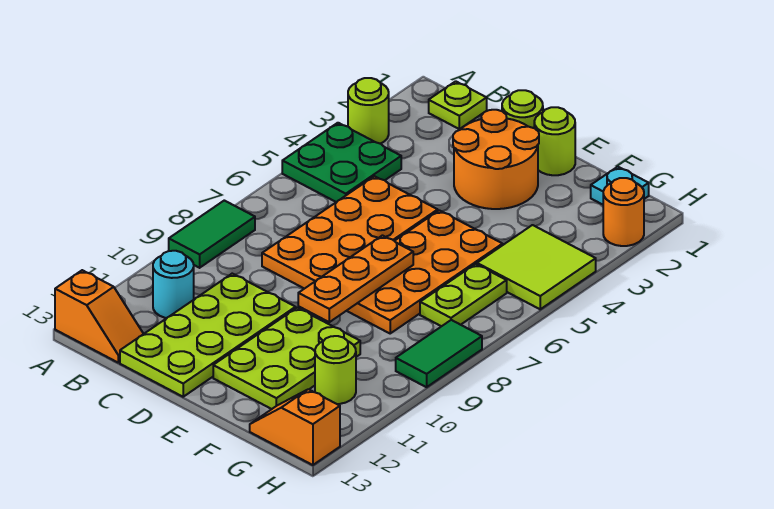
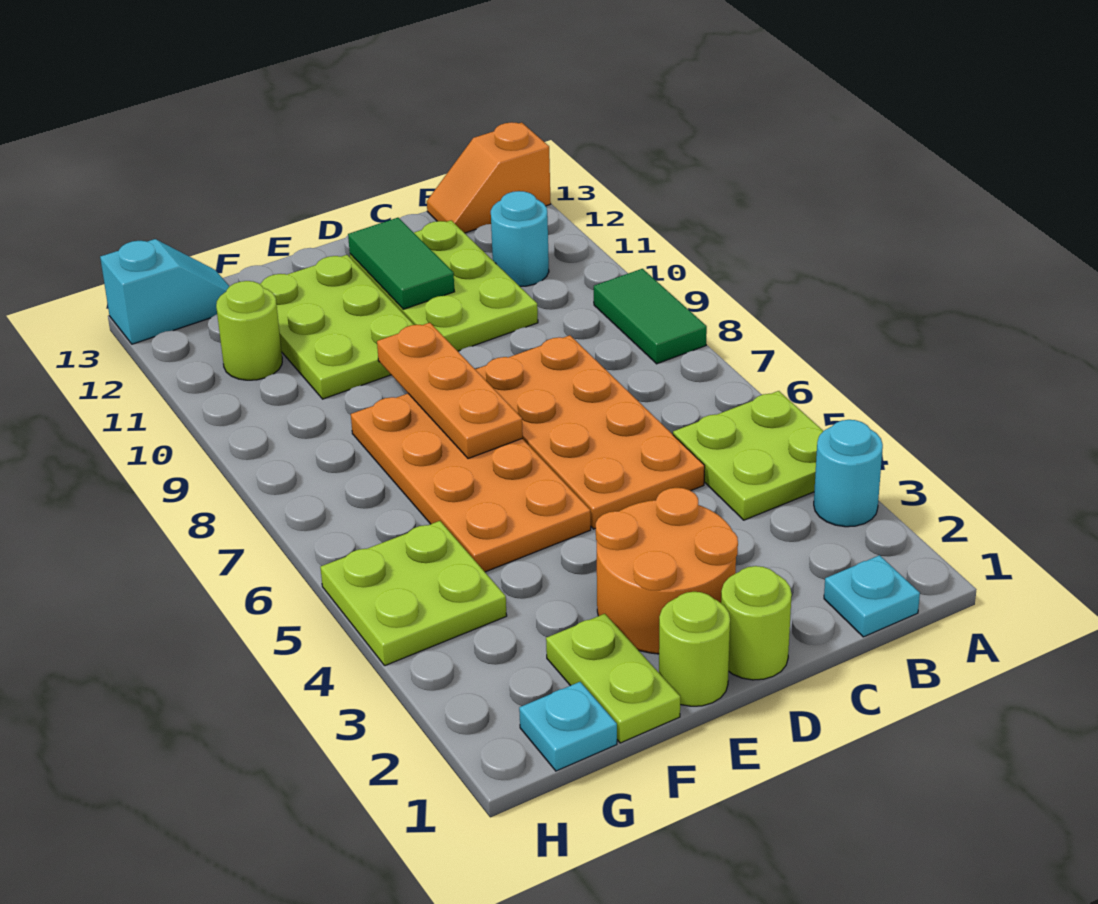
lime round brick A3 level 1 -> cyan round brick A3 level 1
green plate A4:B5 level 1 -> lime plate A4:B5 level 1
lime plate B1 level 1 -> cyan plate B1 level 1
lime plate C10:D13 level 1 -> lime plate C10:D12 level 1
lime tile G4:H5 level 1 -> lime plate G4:H5 level 1
lime plate G6:G7 level 1 -> lime plate F1:F2 level 1
orange slope G13:H13 level 1 top H -> cyan slope G13:H13 level 1 top H
orange round brick H2 level 1 -> none
green tile H8:H9 level 1 -> green tile D11:D12 level 2

